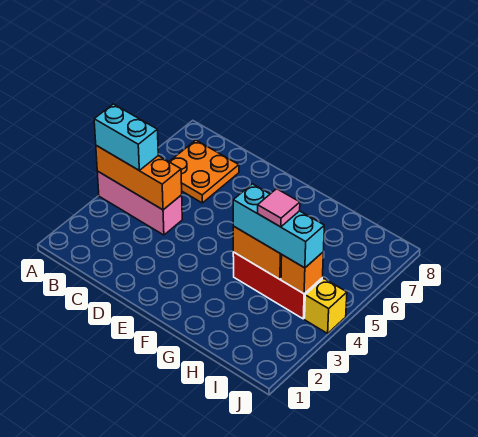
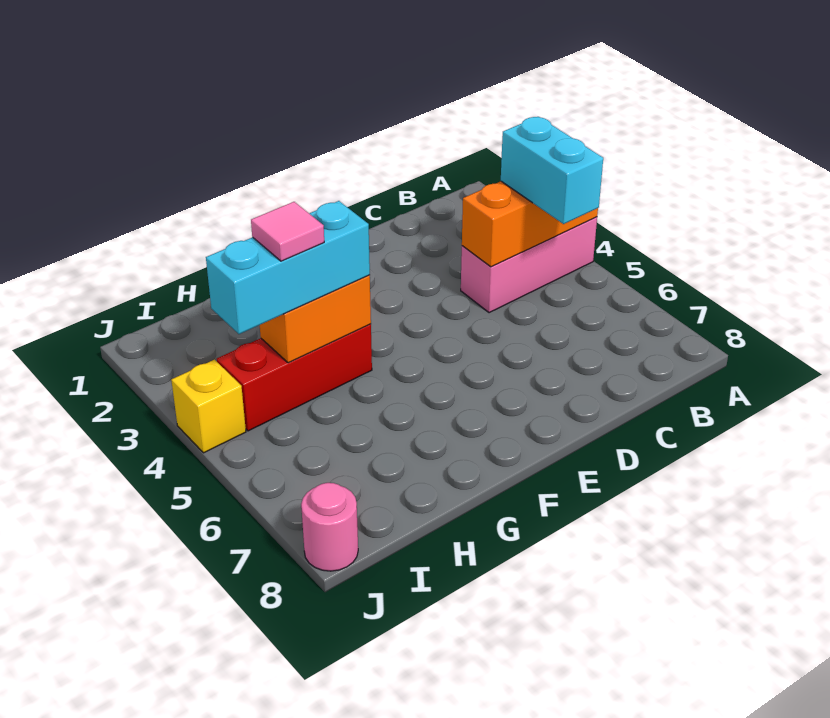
cyan brick A4:B4 level 3 -> cyan brick B4:B5 level 3
orange plate B6:C7 level 1 -> none
orange brick I4 level 2 -> none
none -> pink round brick J8 level 1

